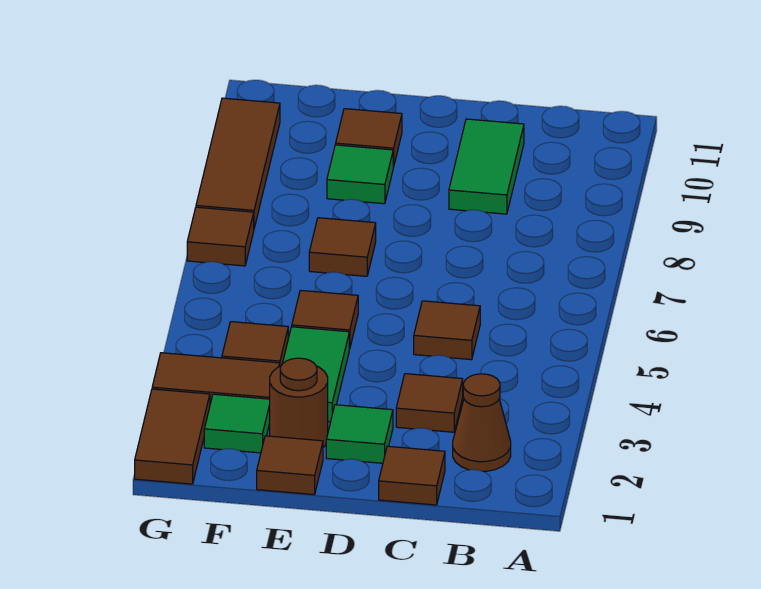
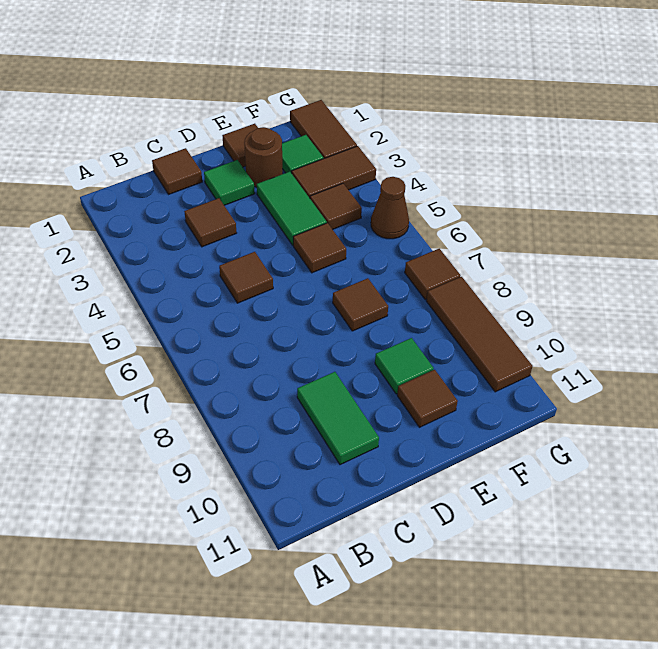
brown cone B2 level 1 -> brown cone G5 level 1

